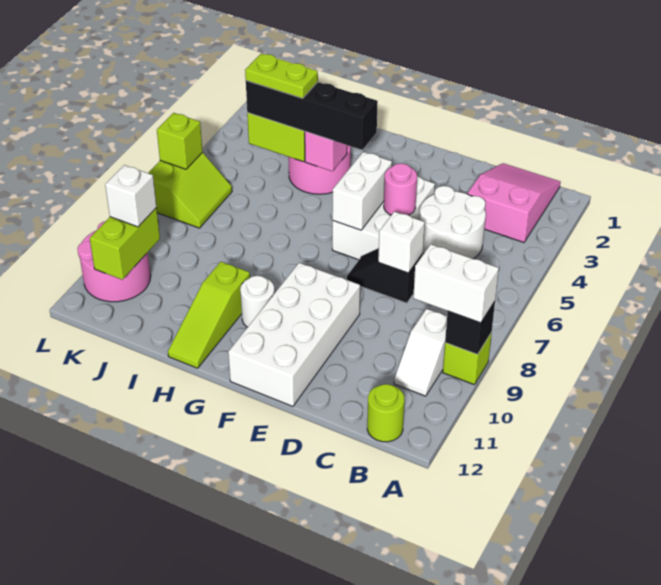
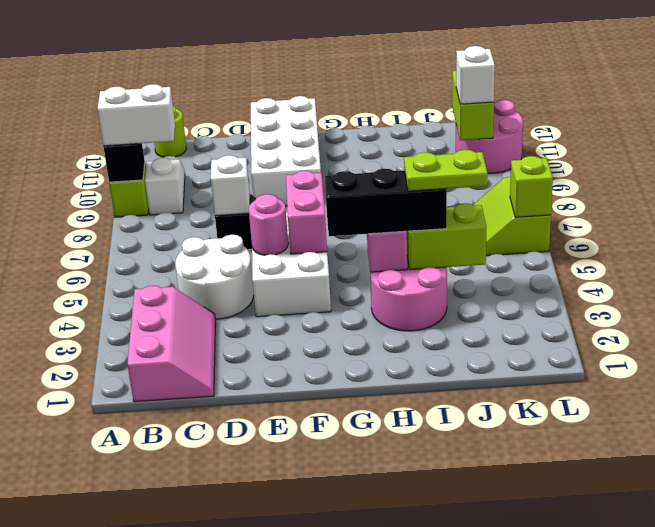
pink slope B1:C3 level 1 top 3 -> pink slope B1:C3 level 1 top B
white brick F5:F6 level 2 -> pink brick F5:F6 level 2
black brick G4:J4 level 3 -> black brick G4:I4 level 3
white round brick G10 level 1 -> none
lime slope H10:H12 level 1 top 10 -> none

